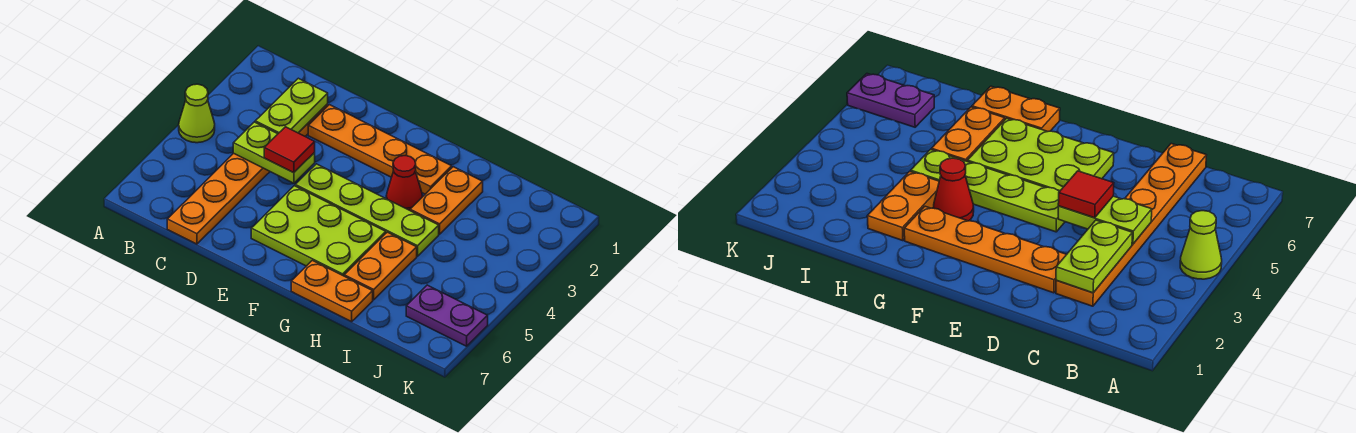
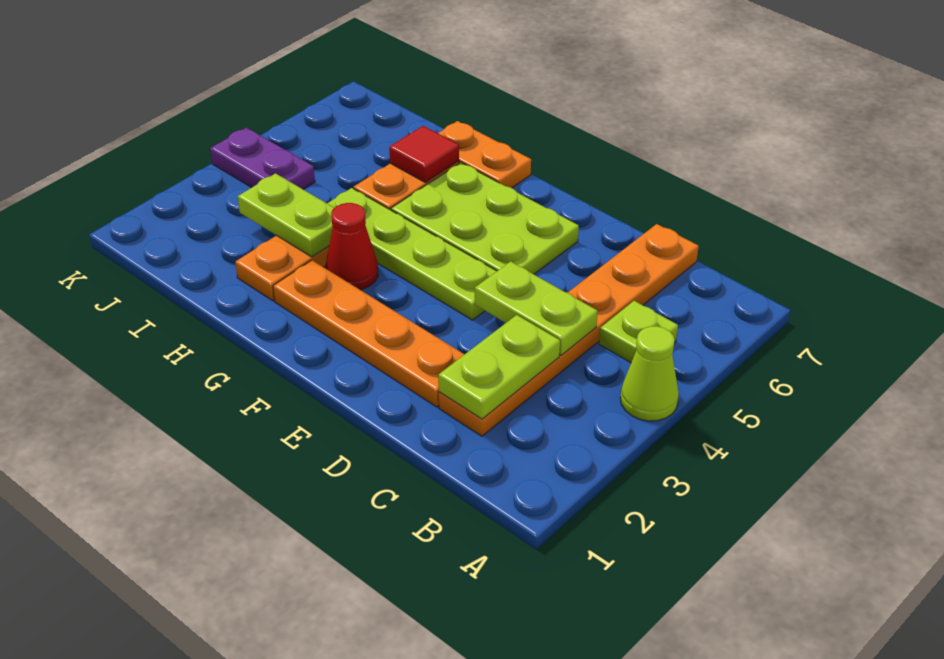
none -> lime plate B5 level 1
red tile D4 level 3 -> red tile H6 level 2
none -> lime plate H3:I3 level 2
purple plate J6:K6 level 1 -> purple plate J4:K4 level 1

